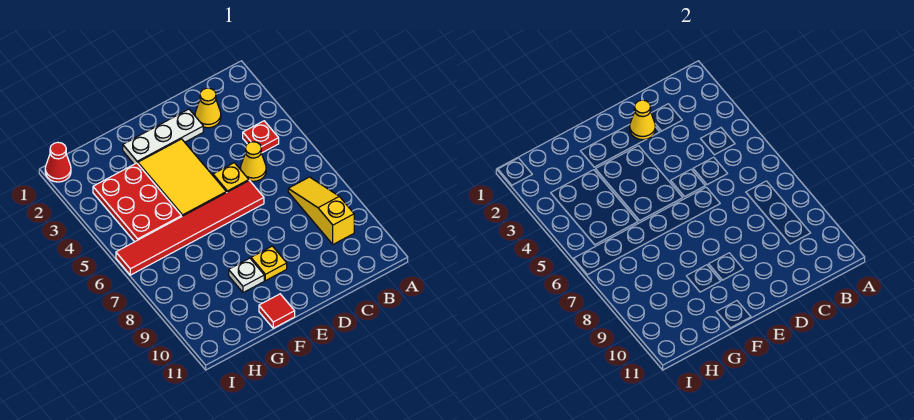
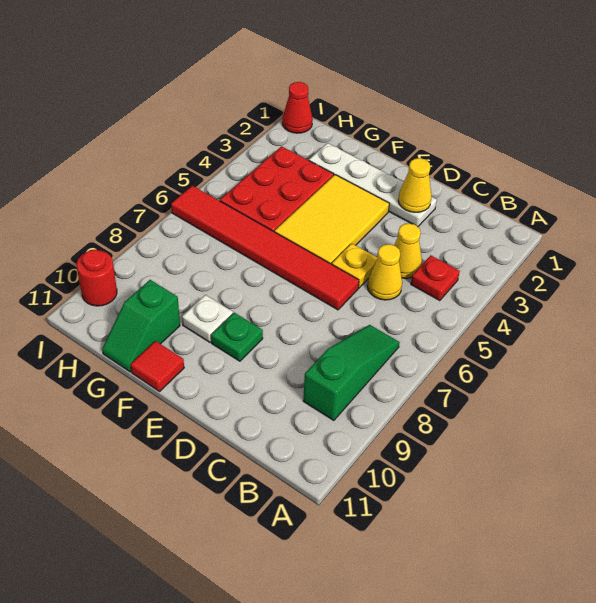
yellow slope B7:B9 level 1 top 9 -> green slope B7:B9 level 1 top 9
yellow cone C2 level 1 -> yellow cone C4 level 1
white plate D2:F2 level 1 -> white plate D2:G2 level 1
yellow plate E9 level 1 -> green plate E9 level 1
none -> green slope G10:G11 level 1 top 10
none -> red round brick I10 level 1

